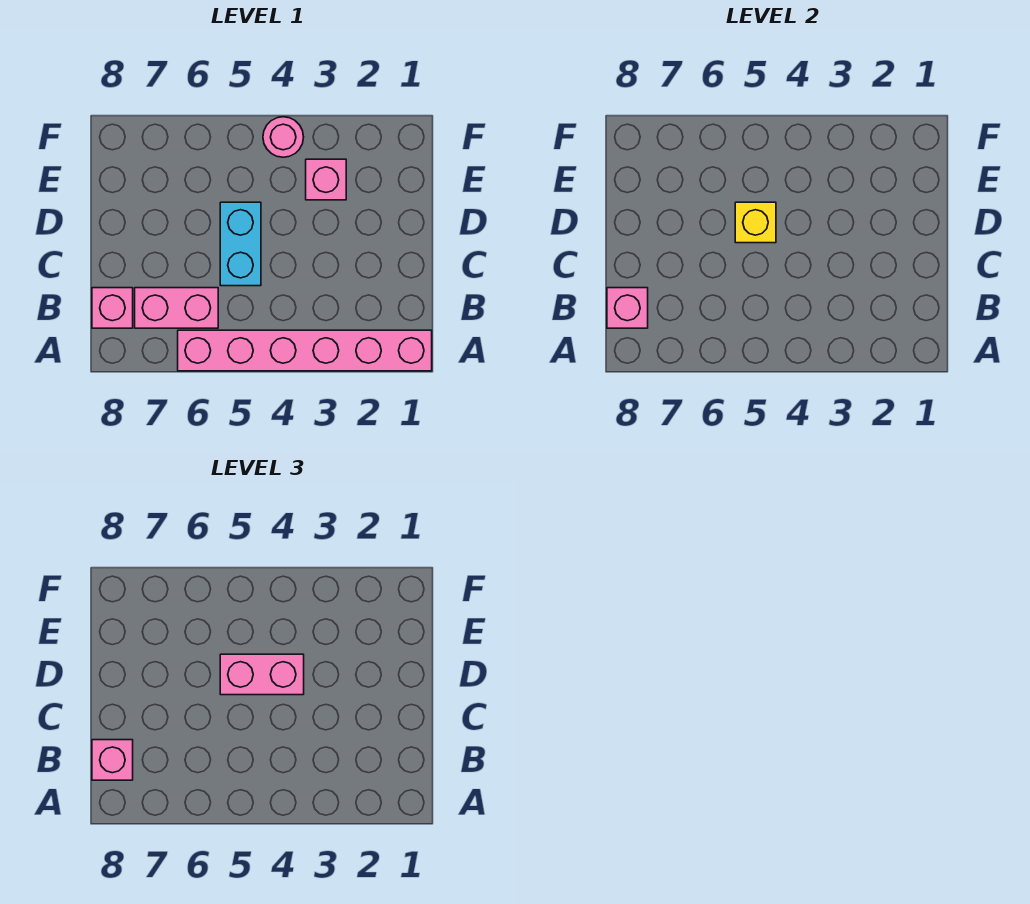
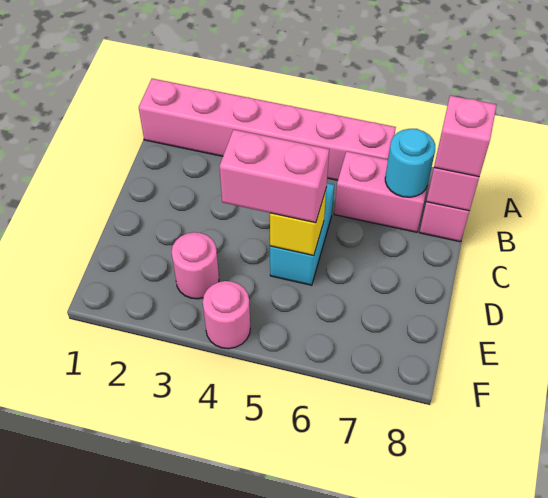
none -> cyan round brick B7 level 2
pink brick E3 level 1 -> pink round brick E3 level 1

